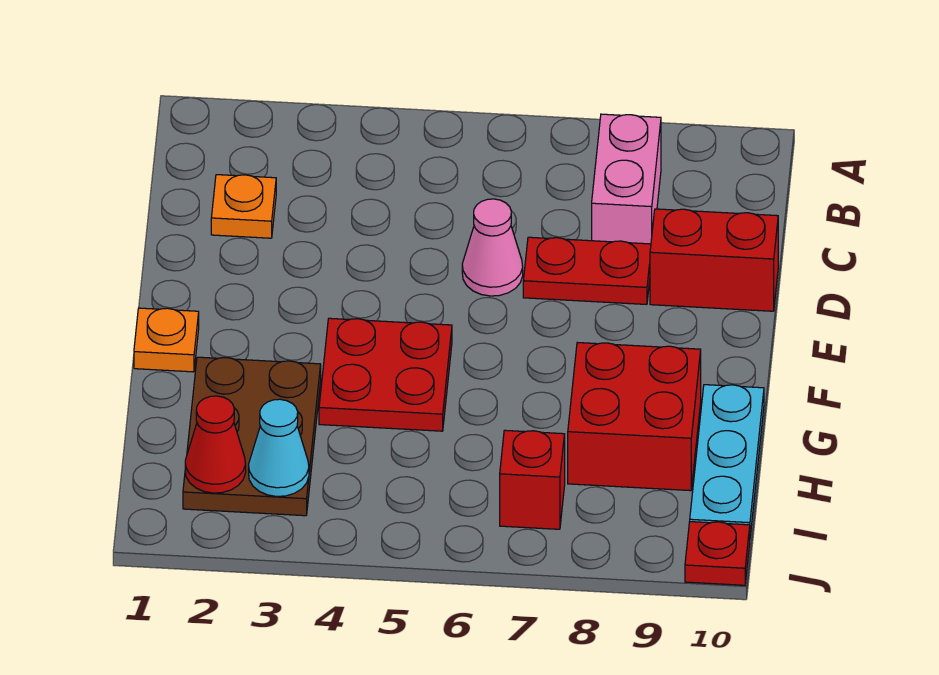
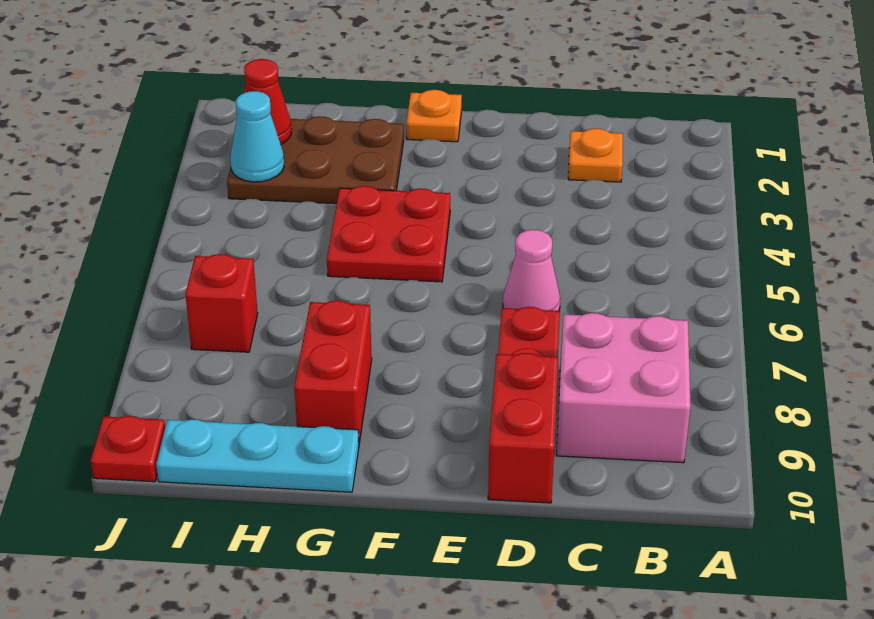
pink brick B8:C8 level 1 -> pink brick B8:C9 level 1
red brick G8:H9 level 1 -> red brick G8:G9 level 1

